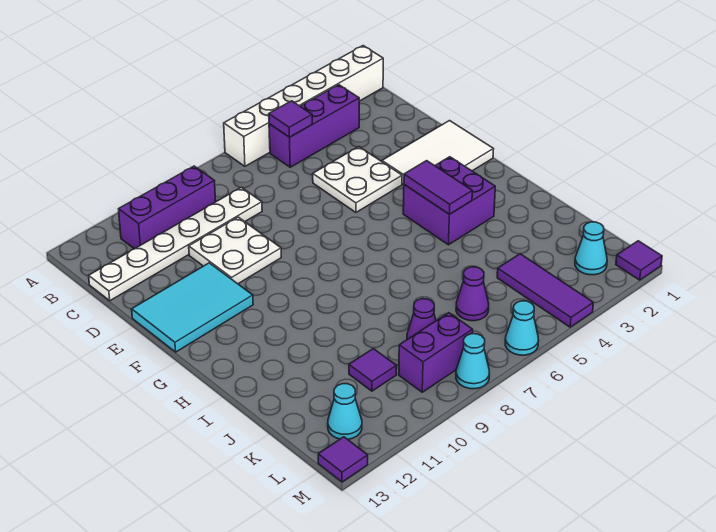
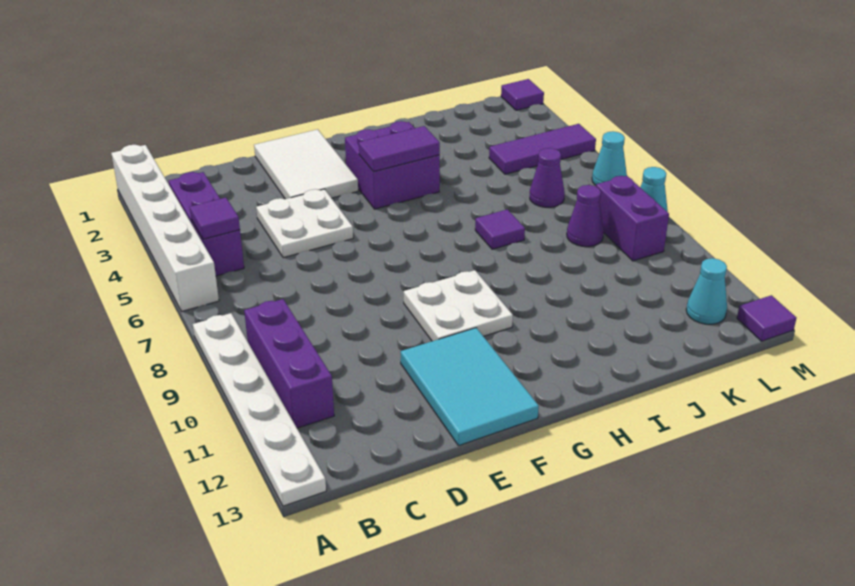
white plate C8:C13 level 1 -> white plate A8:A13 level 1
white plate D9:E10 level 1 -> white plate F9:G10 level 1
purple tile K10 level 1 -> purple tile I7 level 1
cyan cone L2 level 1 -> none

